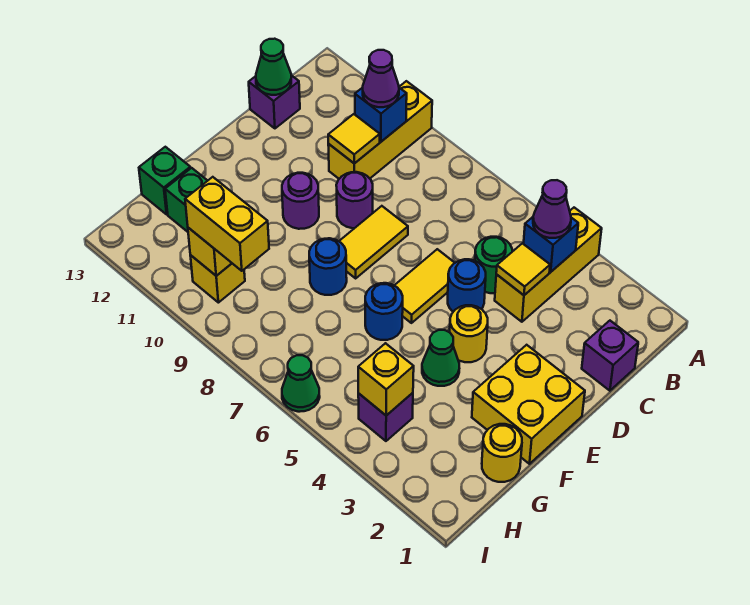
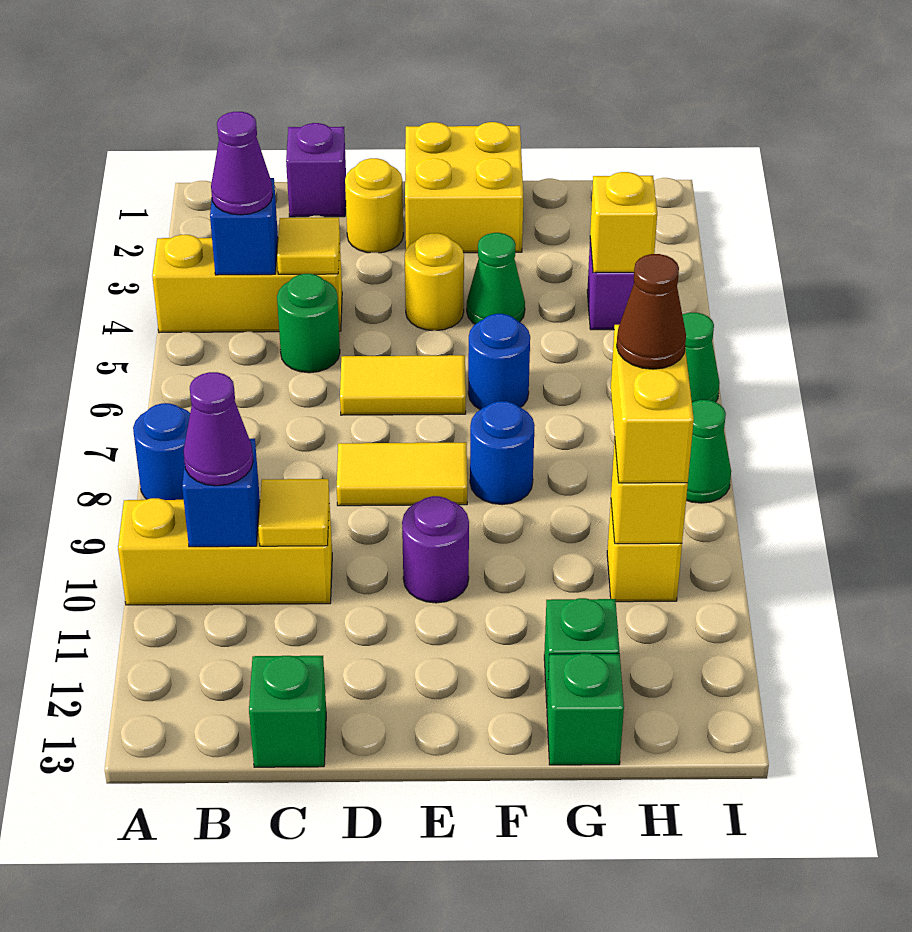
purple brick C13 level 1 -> green brick C13 level 1
green cone C13 level 2 -> green cone I8 level 1
blue round brick D5 level 1 -> blue round brick A8 level 1
purple round brick D9 level 1 -> none
yellow round brick G1 level 1 -> yellow round brick D2 level 1
none -> brown cone H9 level 4

